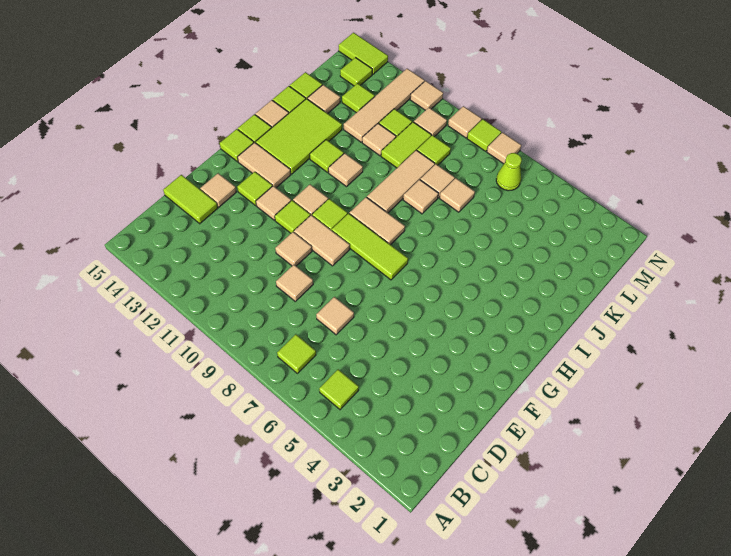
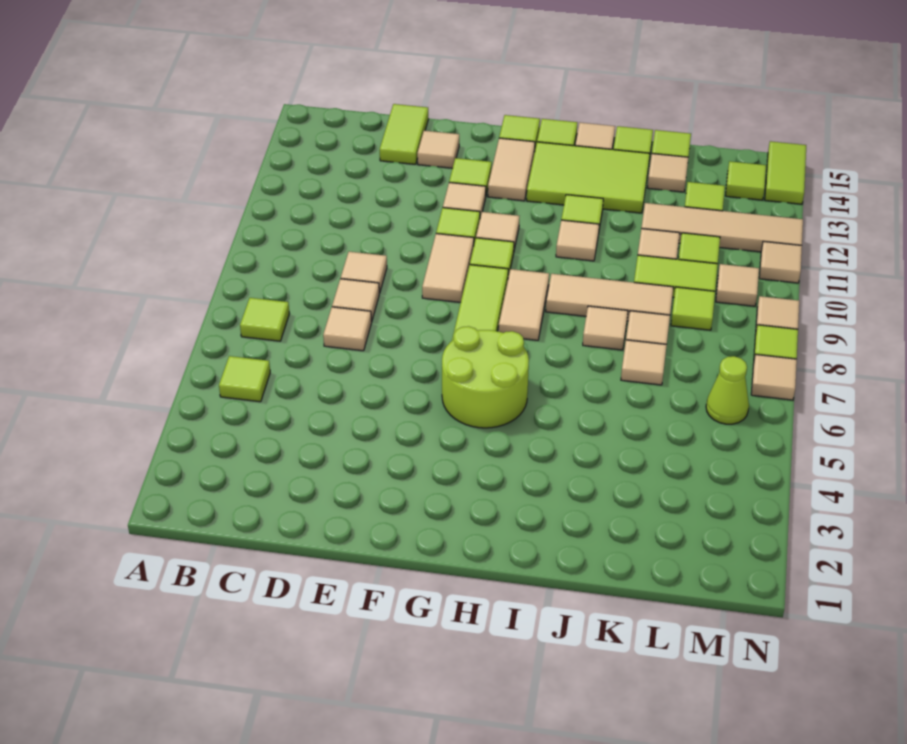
tan tile E10 level 1 -> tan tile D8 level 1
none -> lime round brick G5:H6 level 1

